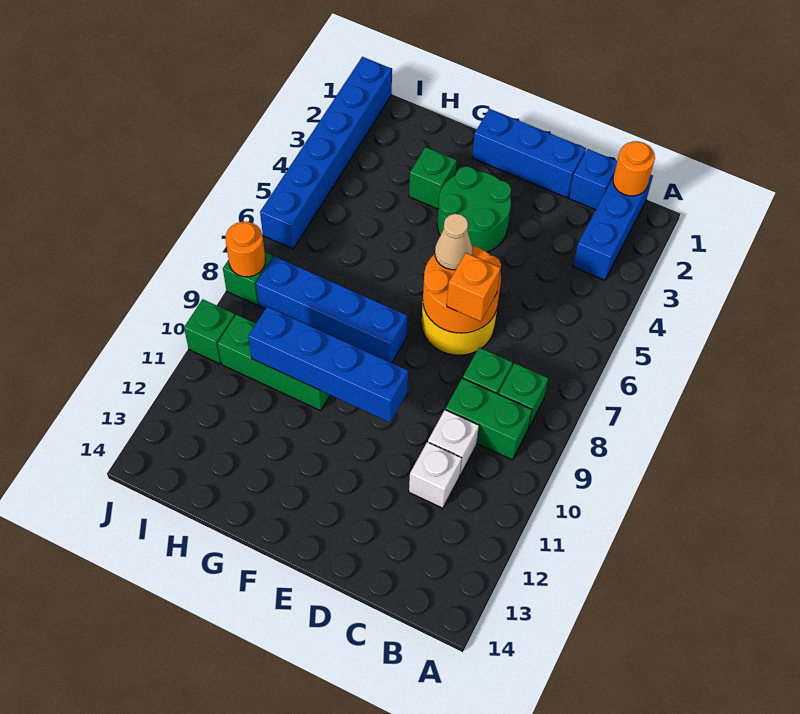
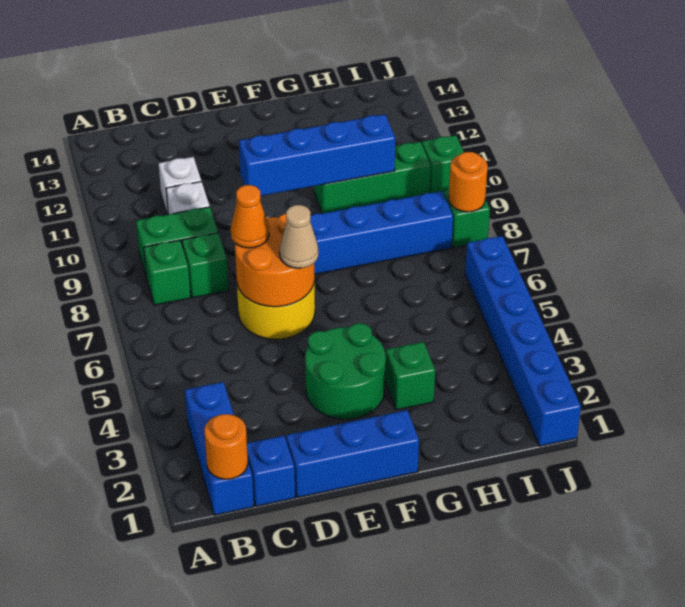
orange brick D7 level 3 -> orange cone D7 level 3

